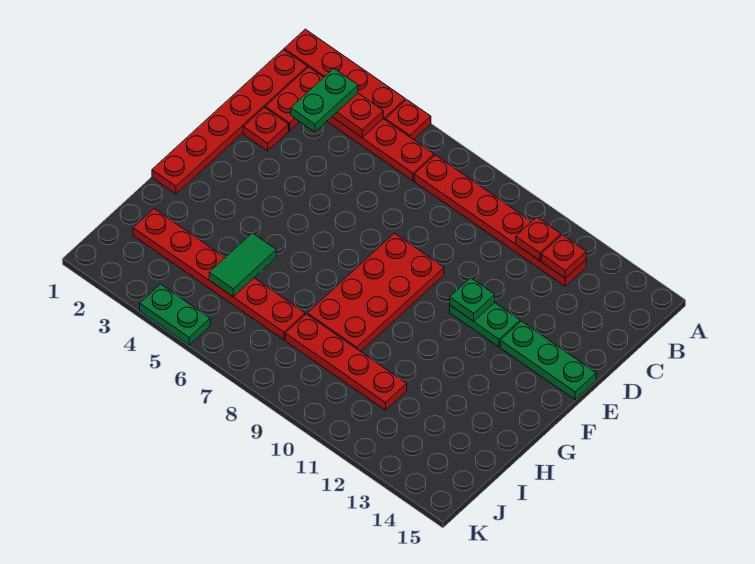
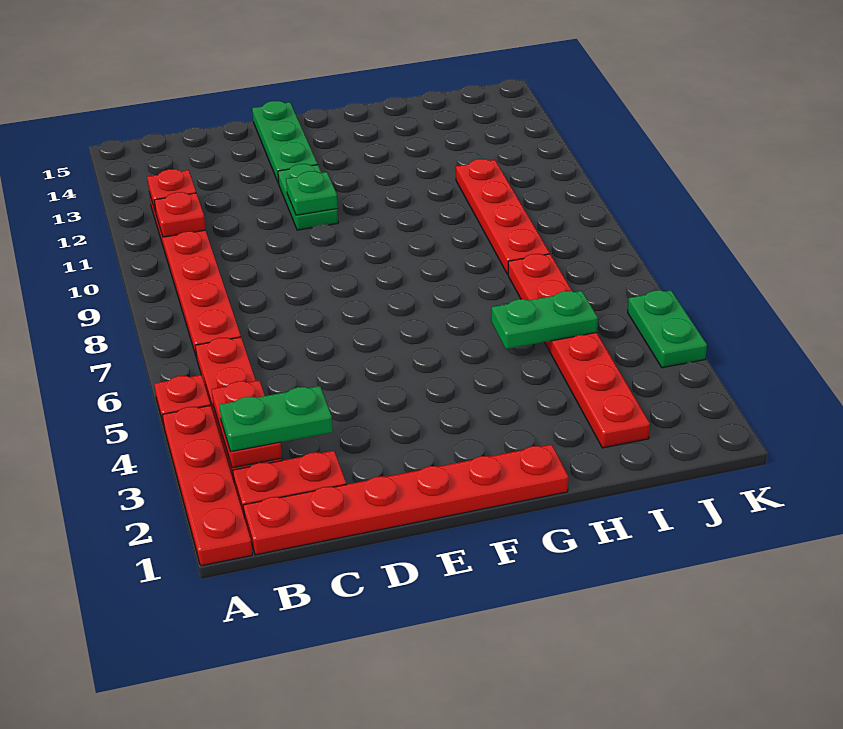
red plate D2 level 1 -> none
red plate E8:H9 level 1 -> none
green tile H5:I5 level 2 -> green plate H5:I5 level 2

